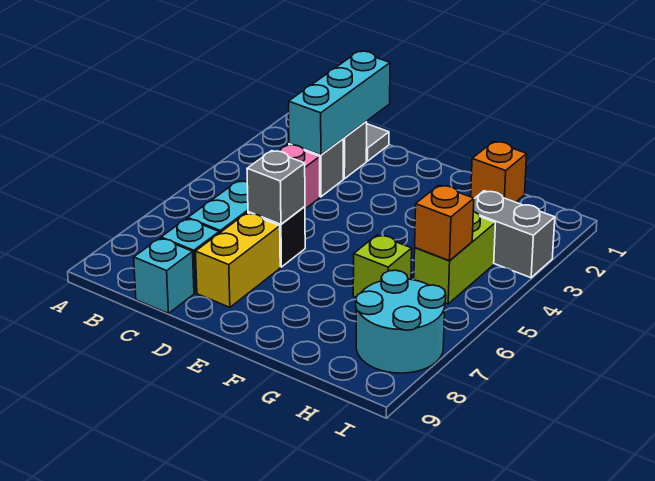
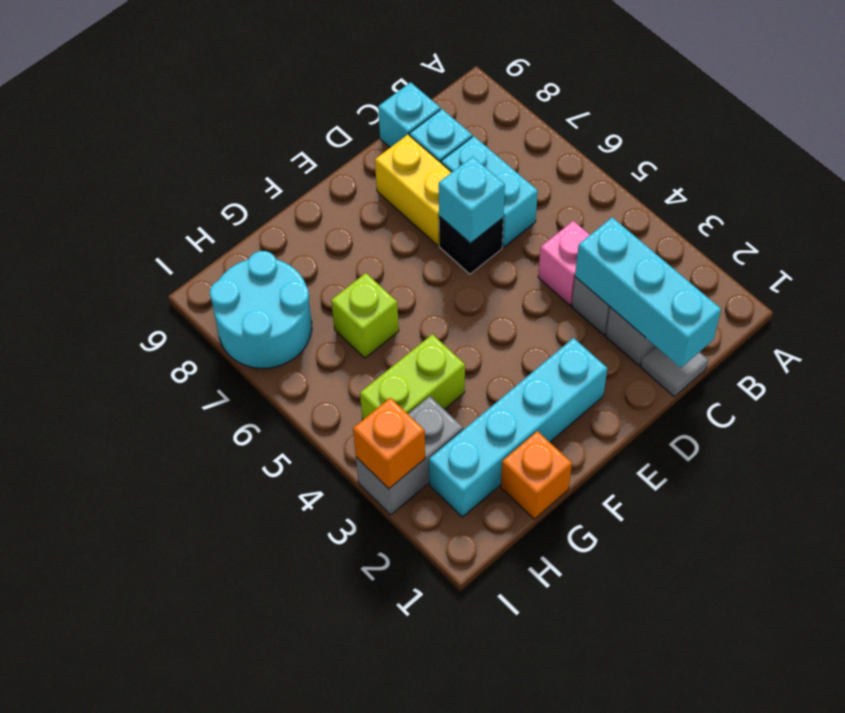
grey brick D6 level 2 -> cyan brick D6 level 2
none -> cyan brick E2:H2 level 1
lime brick H4:H5 level 1 -> lime brick G4:H4 level 1
orange brick H5 level 2 -> orange brick I3 level 2

